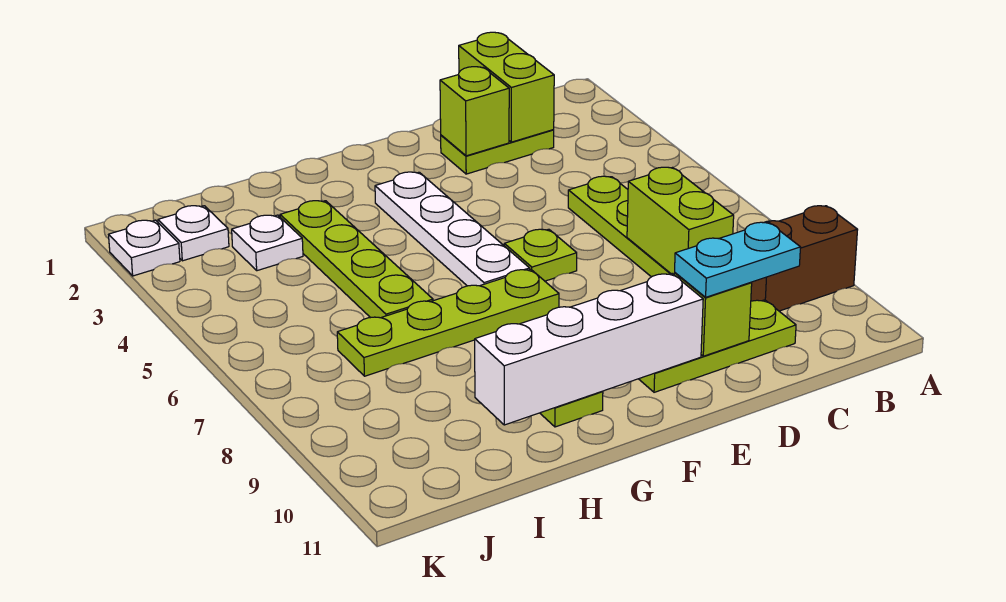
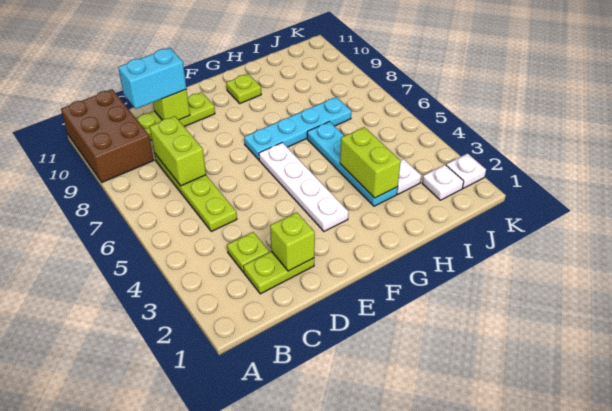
brown brick A9:B9 level 1 -> brown brick A9:B11 level 1
lime brick C1:C2 level 2 -> lime brick H3:H4 level 2
cyan plate C10:D10 level 3 -> cyan brick C10:D10 level 3
lime plate E6 level 1 -> lime plate C3 level 1
white brick E10:H10 level 2 -> none
lime plate F7:I7 level 1 -> cyan plate F7:I7 level 1
lime plate H3:H6 level 1 -> cyan plate H3:H6 level 1

